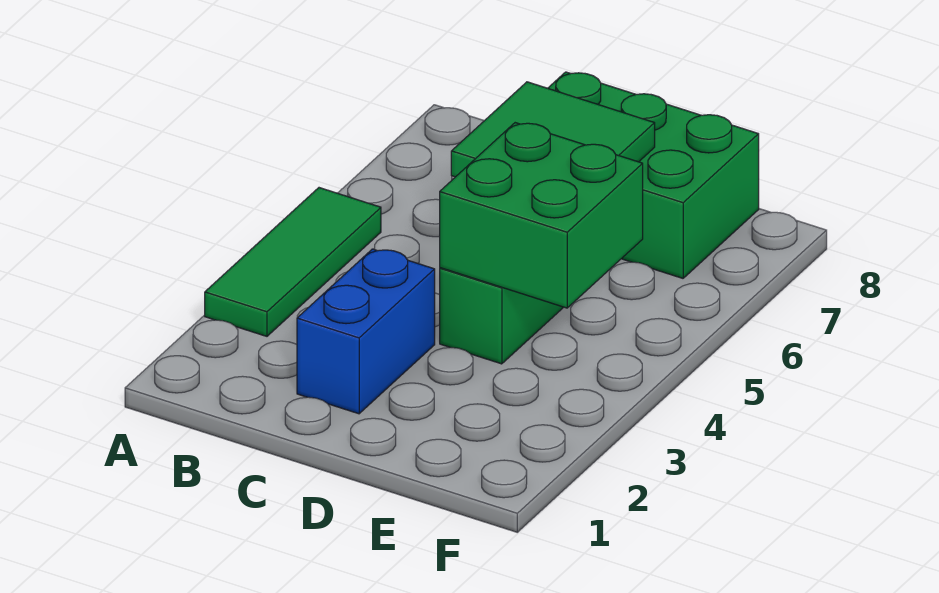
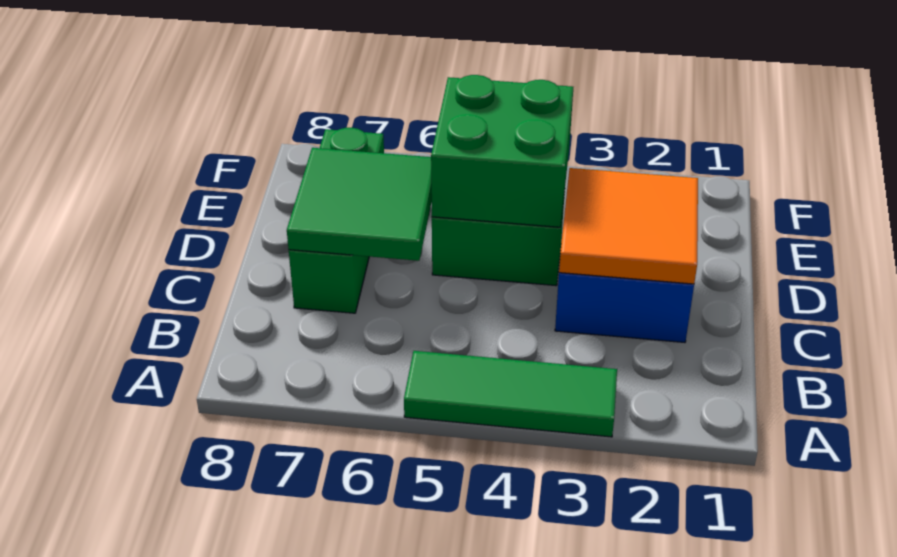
none -> orange tile C2:D3 level 2
green brick C7:E8 level 1 -> green brick C7:E7 level 1

